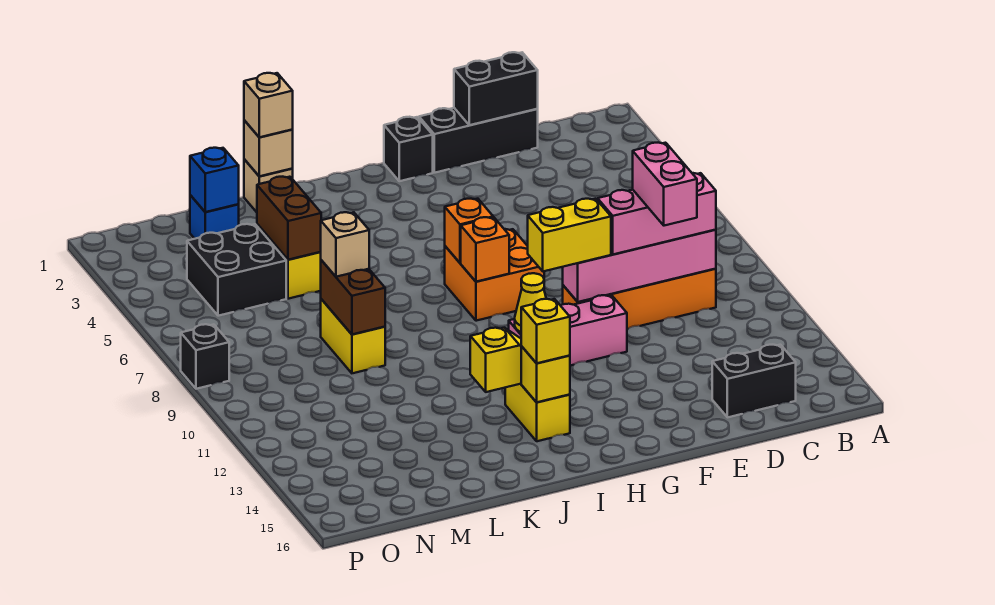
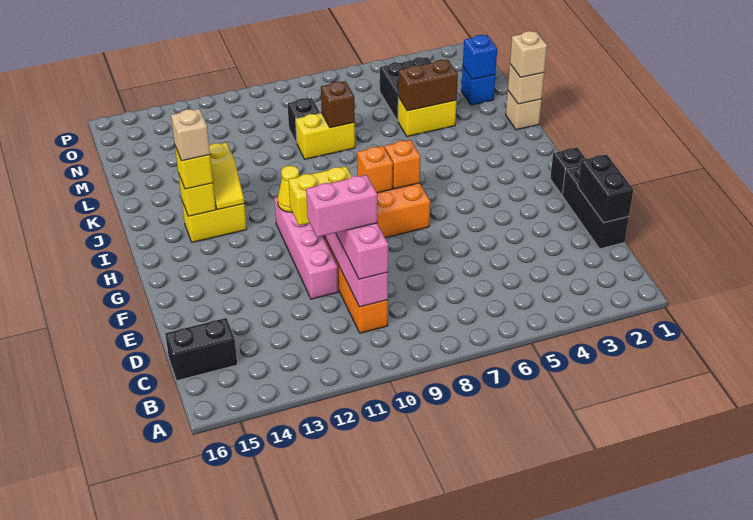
black brick C15:D15 level 1 -> black brick C15:C16 level 1
yellow brick F10:G10 level 3 -> yellow brick F10:F11 level 3
pink brick F11:H11 level 1 -> pink brick E11:H11 level 1
brown brick L8:L9 level 2 -> brown brick L8 level 2
tan brick L8 level 3 -> tan brick I14 level 4
black brick P8 level 1 -> black brick M9 level 1

